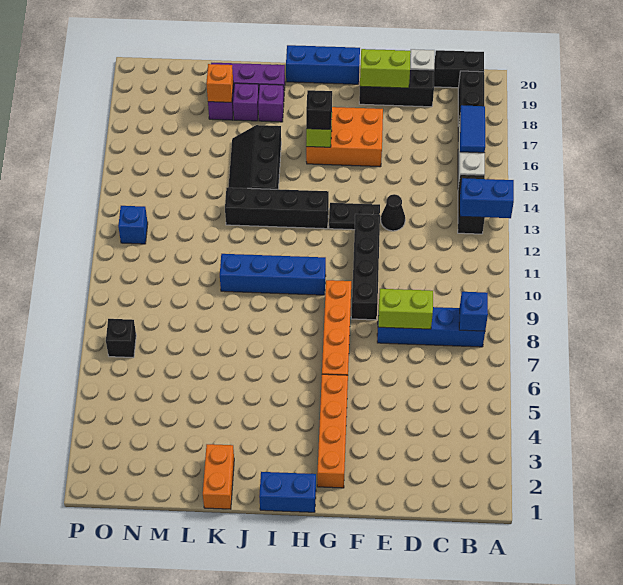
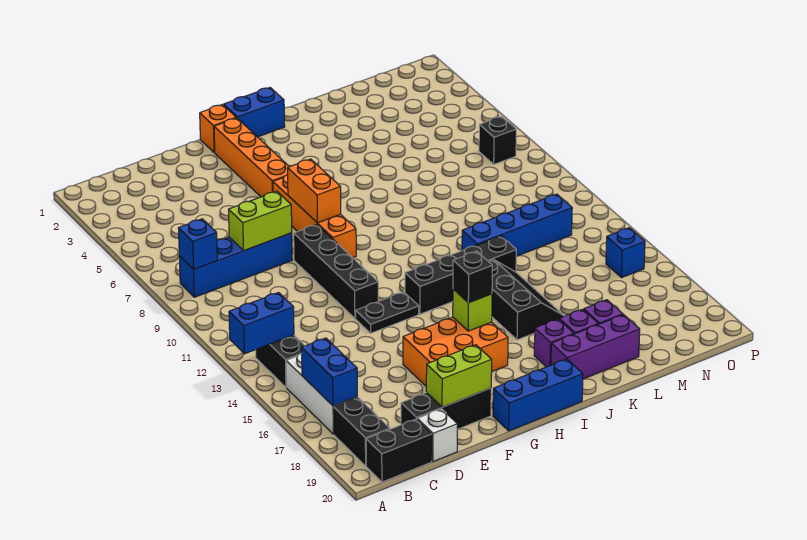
blue tile B16:B17 level 2 -> blue brick B16:B17 level 2
black cone E13 level 1 -> none
blue brick H10:K10 level 1 -> blue brick K12:N12 level 1
orange brick K1:K2 level 1 -> orange brick G7:G8 level 2
orange brick L18 level 2 -> orange brick G1 level 1
blue brick O12 level 1 -> blue brick O15 level 1

